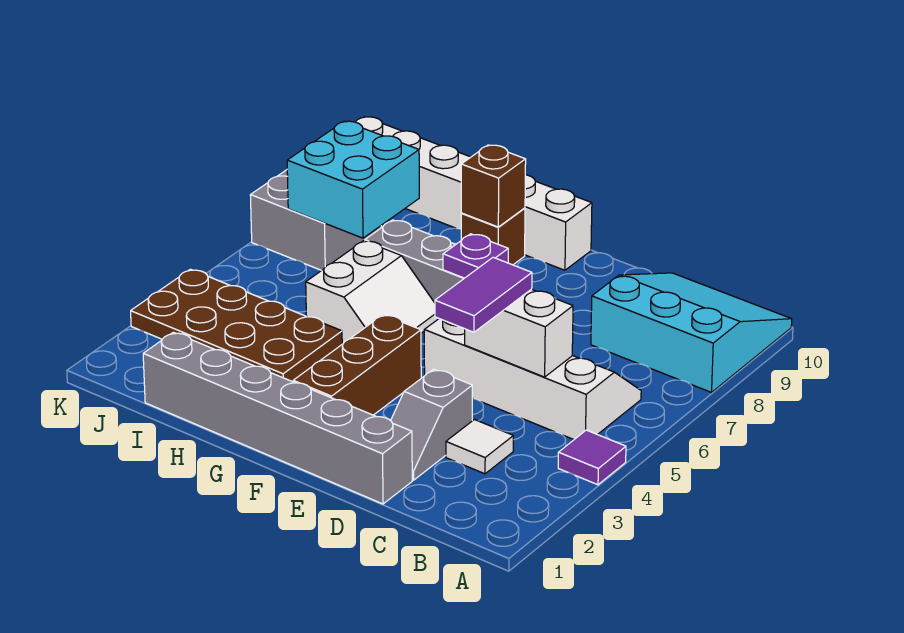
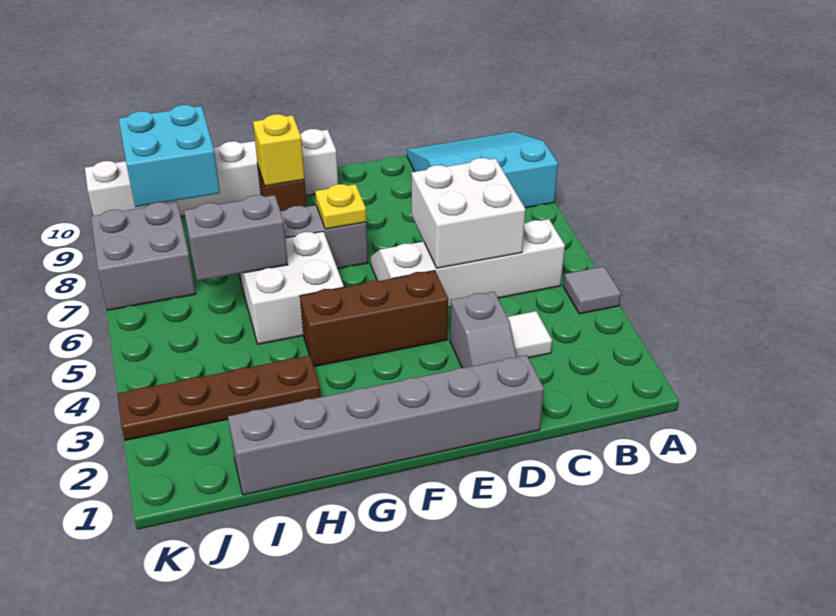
purple tile A4 level 1 -> grey tile A4 level 1
white brick C5:D5 level 2 -> white brick C5:D6 level 2
purple tile D4:D5 level 3 -> none
brown brick F2:F4 level 1 -> brown brick E4:G4 level 1
purple plate F7 level 2 -> yellow plate F7 level 2
white slope G5:H6 level 1 top H -> white brick G5:H6 level 1
brown brick G9 level 2 -> yellow brick G9 level 2
brown plate H3:K4 level 1 -> brown plate H3:K3 level 1
none -> grey brick H6:I6 level 2
cyan brick I7:J8 level 2 -> cyan brick I9:J10 level 2

